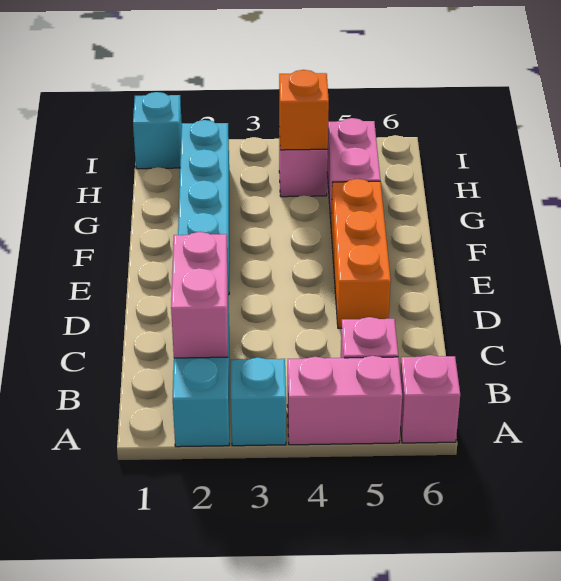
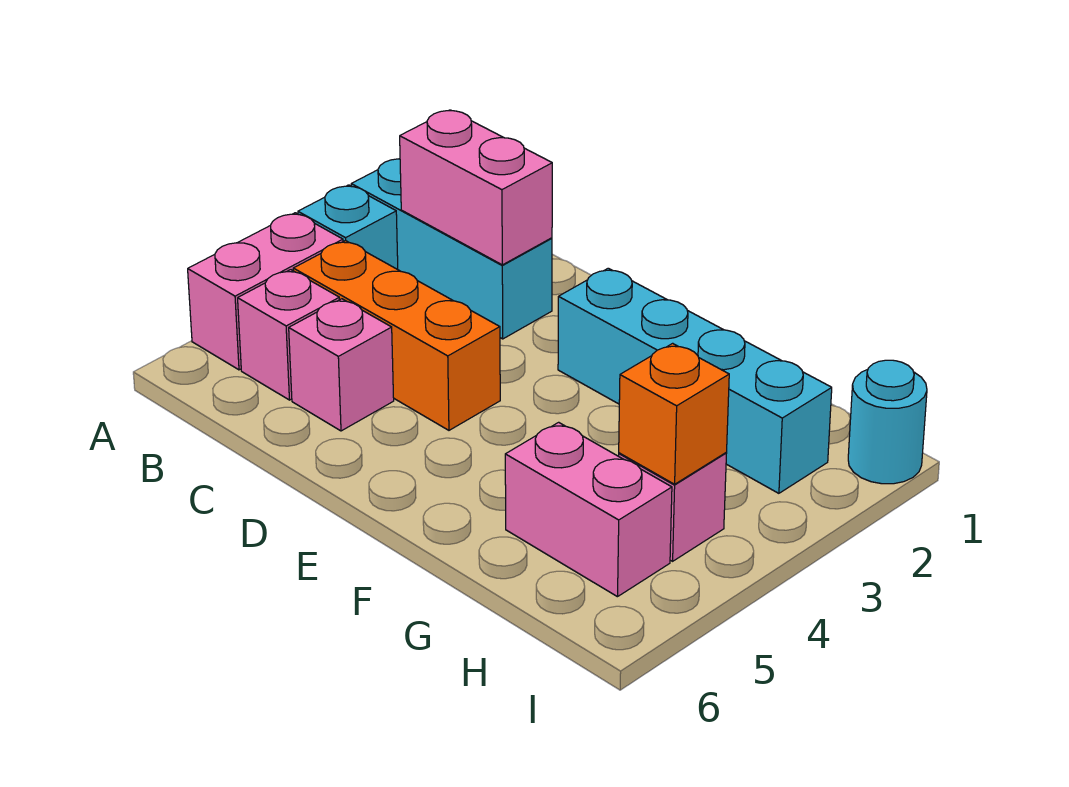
pink brick A6 level 1 -> pink brick C5 level 1
orange brick D5:F5 level 1 -> orange brick B4:D4 level 1
cyan brick I1 level 1 -> cyan round brick I1 level 1

